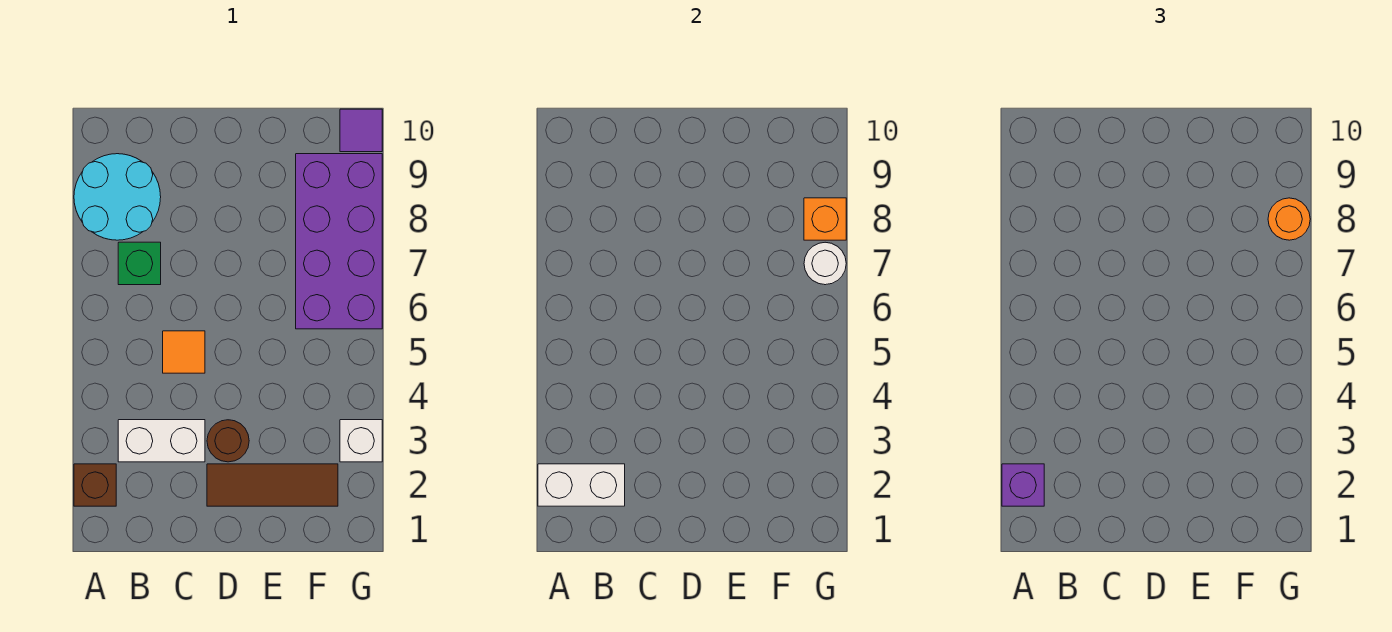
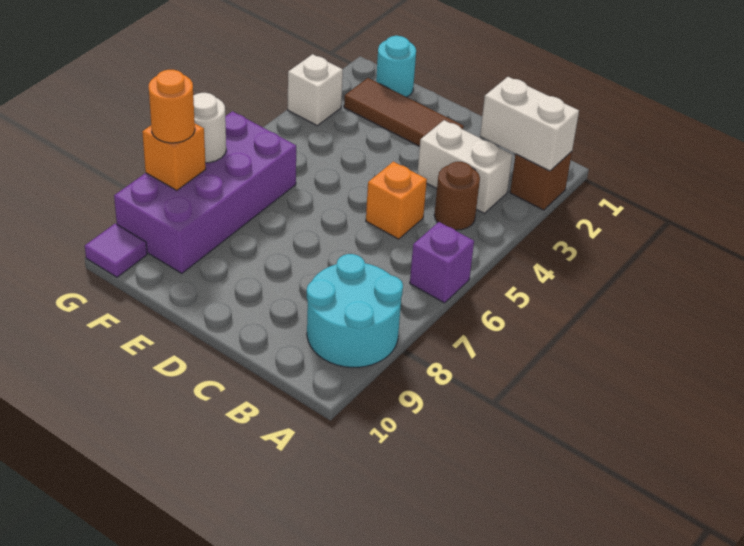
purple brick A2 level 3 -> purple brick A6 level 1
green brick B7 level 1 -> none
orange tile C5 level 1 -> orange brick C5 level 1
brown round brick D3 level 1 -> brown round brick B4 level 1
none -> cyan round brick F1 level 1

